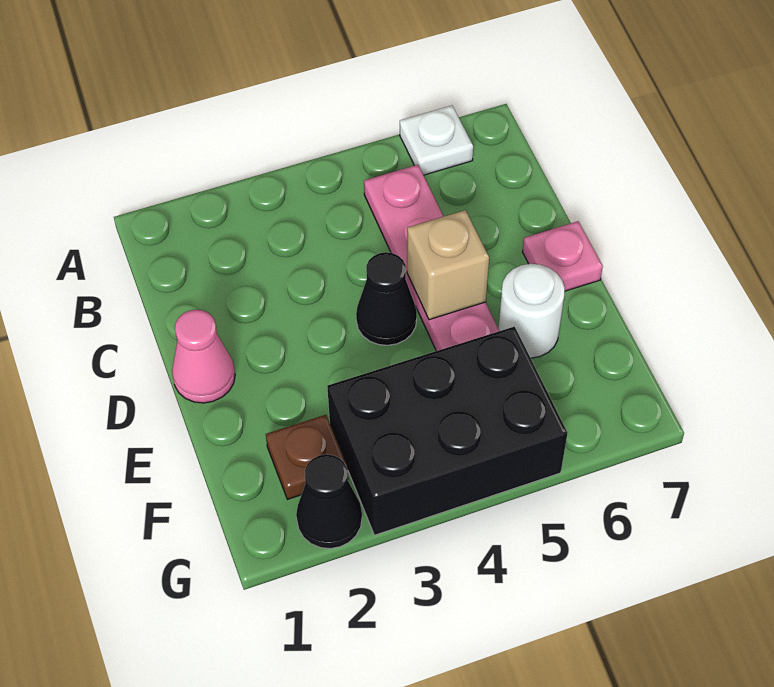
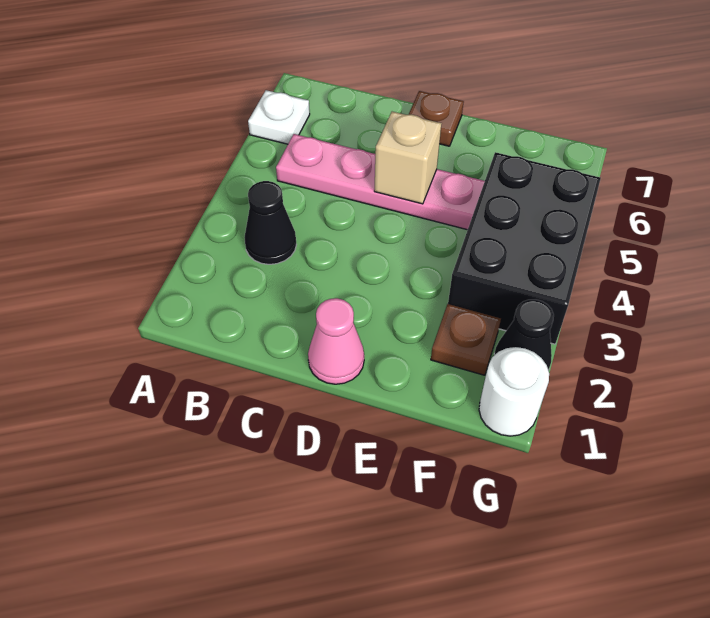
black cone D4 level 1 -> black cone B3 level 1
pink plate D7 level 1 -> brown plate D7 level 1
white round brick E6 level 1 -> white round brick G1 level 1

